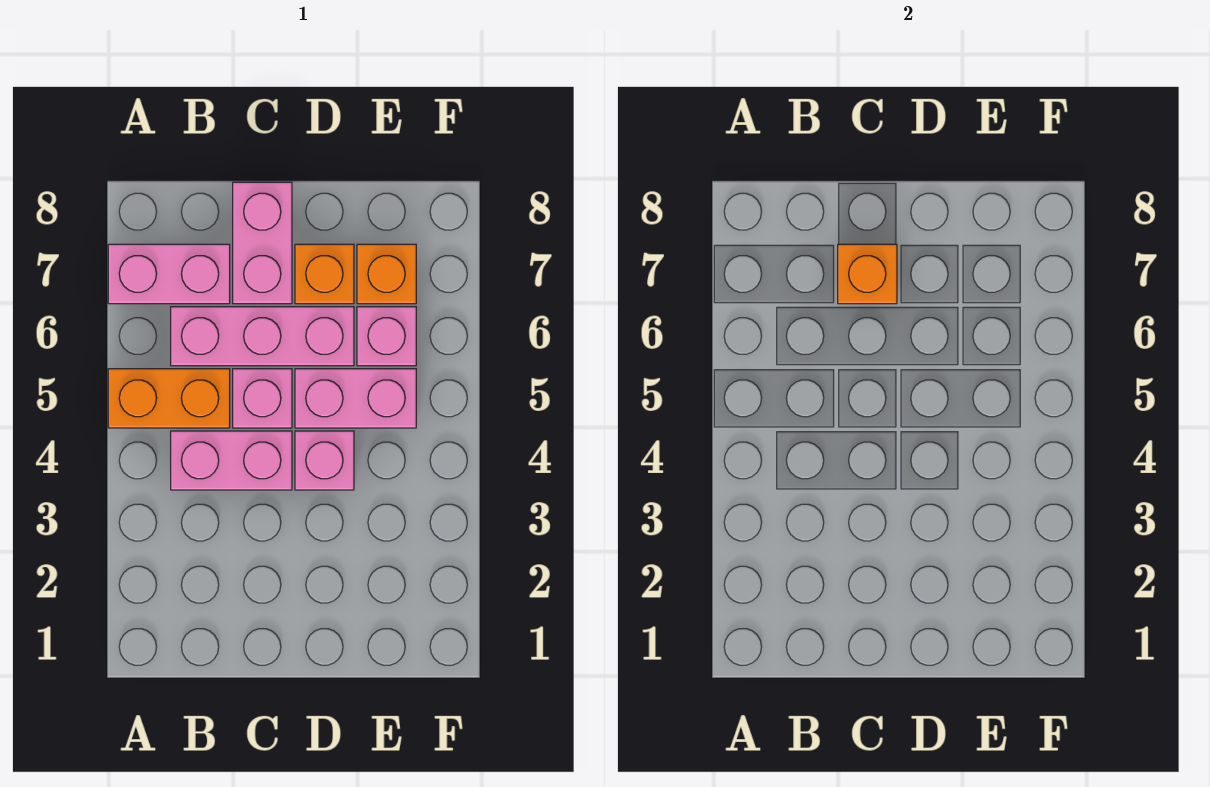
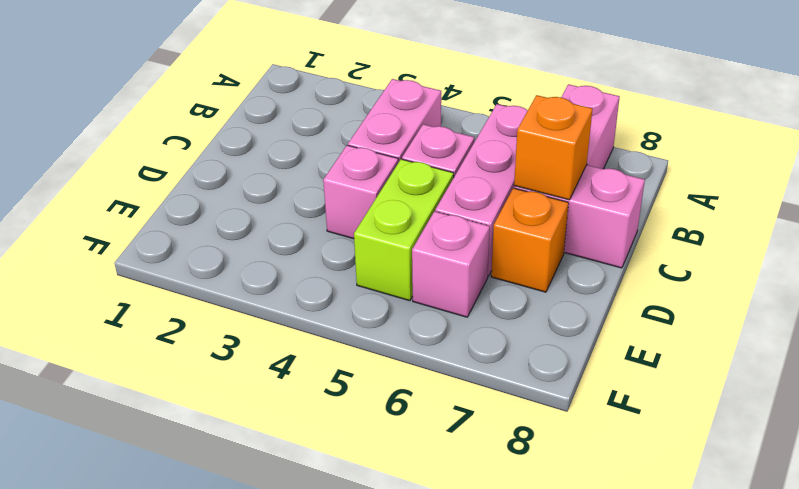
orange brick A5:B5 level 1 -> none
pink brick D5:E5 level 1 -> lime brick D5:E5 level 1
orange brick E7 level 1 -> none

